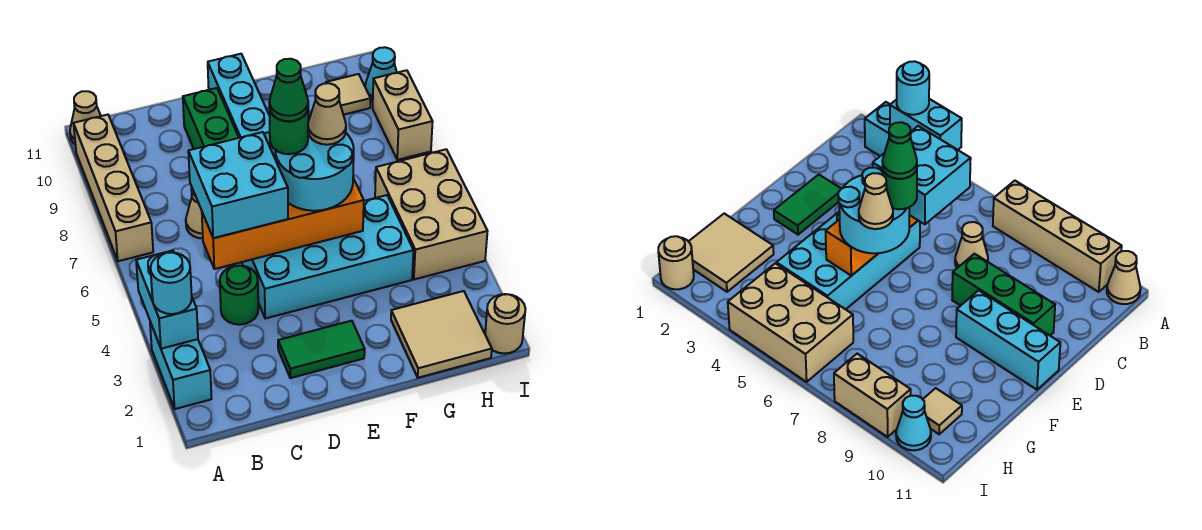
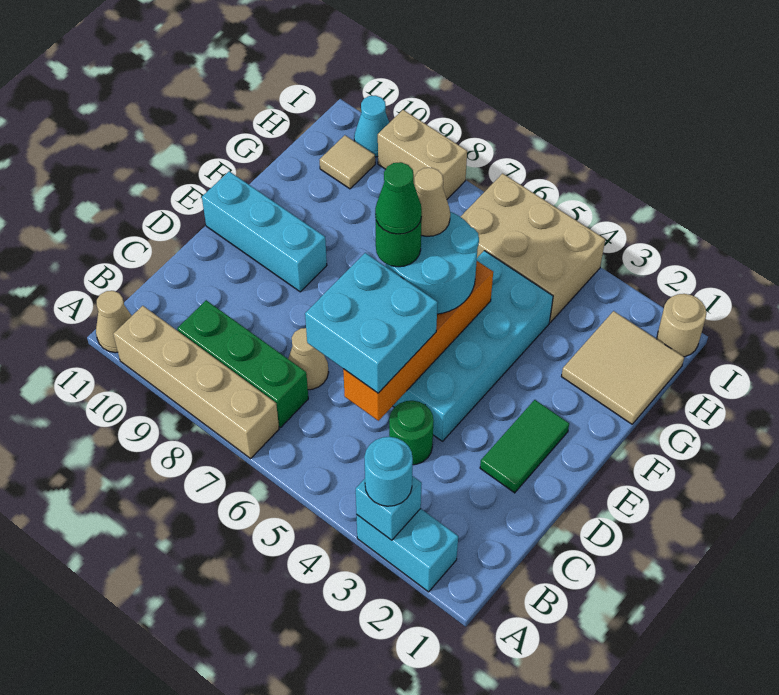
cyan brick A3:A4 level 2 -> cyan brick A3 level 2
green brick D8:D10 level 1 -> green brick B7:B9 level 1

